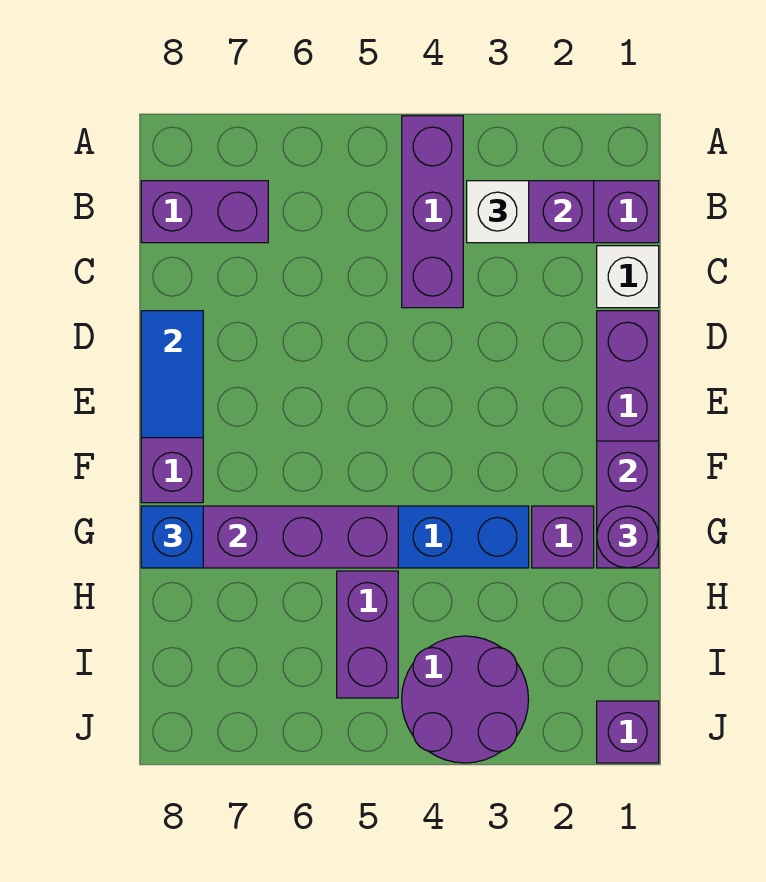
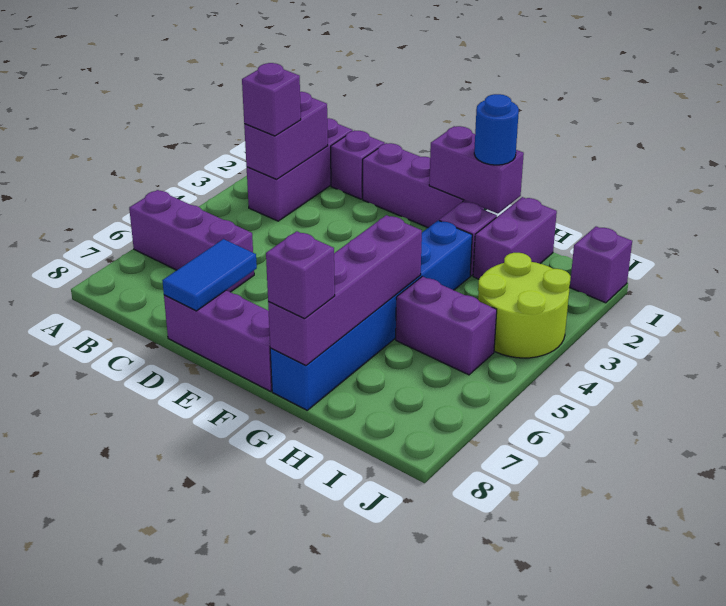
purple brick A4:C4 level 1 -> purple brick A6:C6 level 1
white brick B3 level 3 -> purple brick B3 level 3
purple brick B7:B8 level 1 -> purple brick H1:H2 level 1
white brick C1 level 1 -> purple brick C1 level 1
blue tile D8:E8 level 2 -> blue tile D7:D8 level 2
purple round brick G1 level 3 -> blue round brick G1 level 3
blue brick G8 level 3 -> purple brick G8 level 3
purple round brick I3:J4 level 1 -> lime round brick I3:J4 level 1

